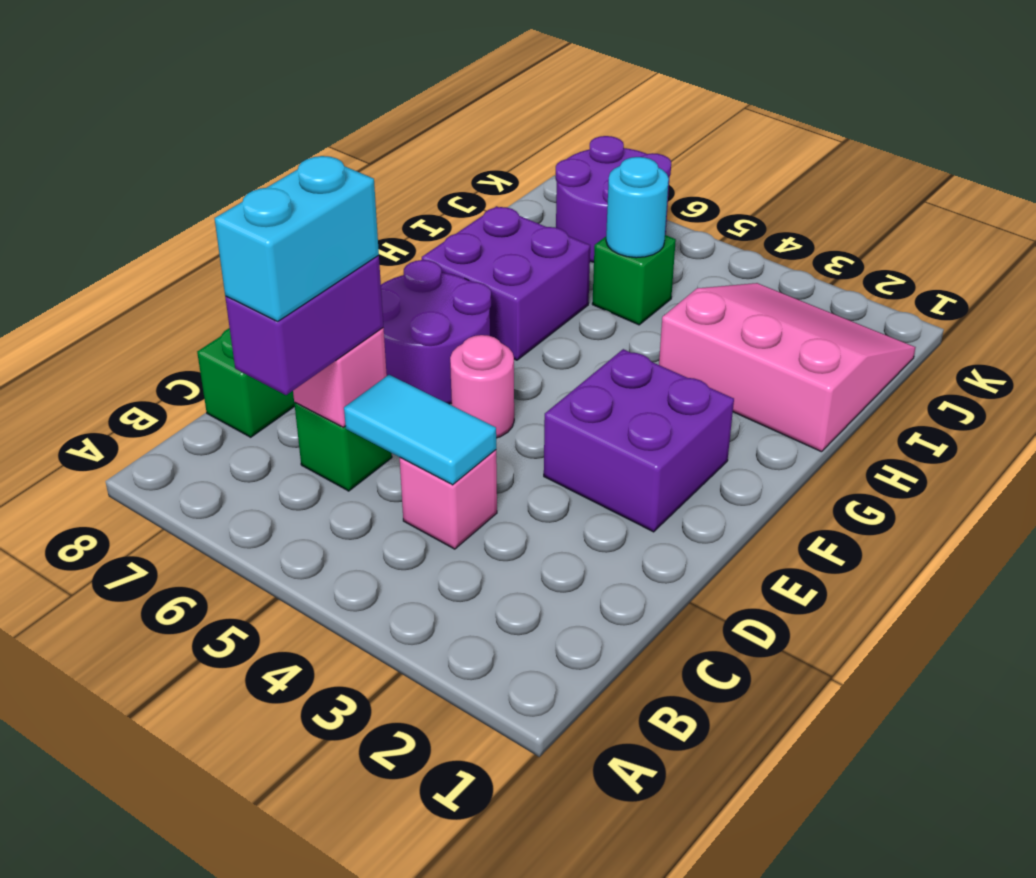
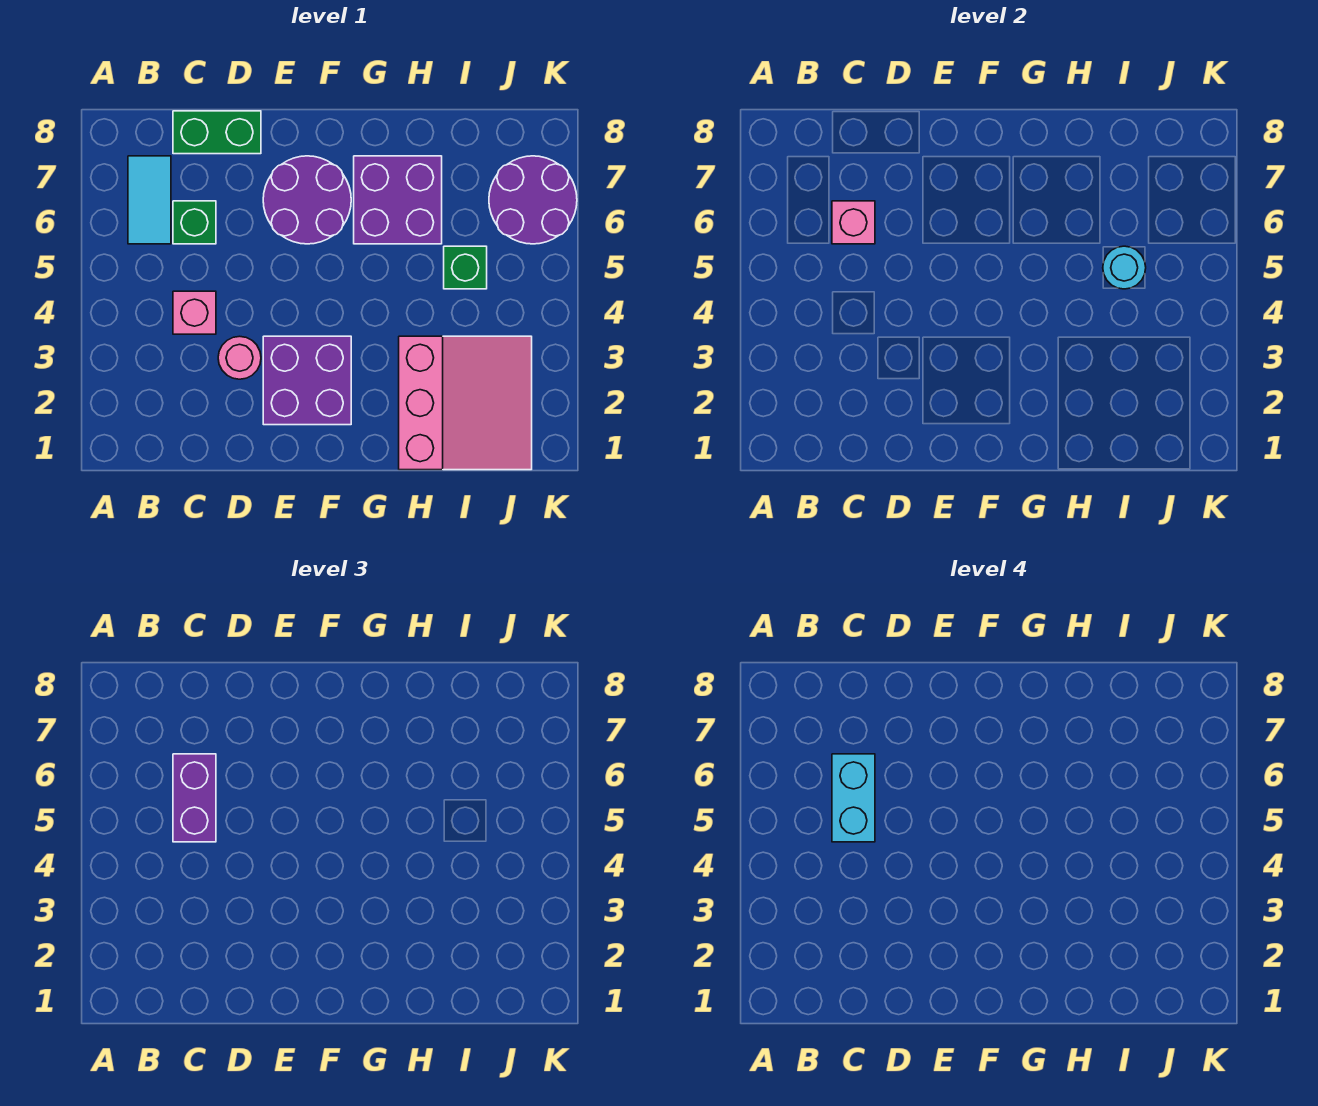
purple brick B6:C6 level 3 -> purple brick C5:C6 level 3
cyan brick B6:C6 level 4 -> cyan brick C5:C6 level 4
cyan tile C4:C5 level 2 -> cyan tile B6:B7 level 1
pink round brick E5 level 1 -> pink round brick D3 level 1

